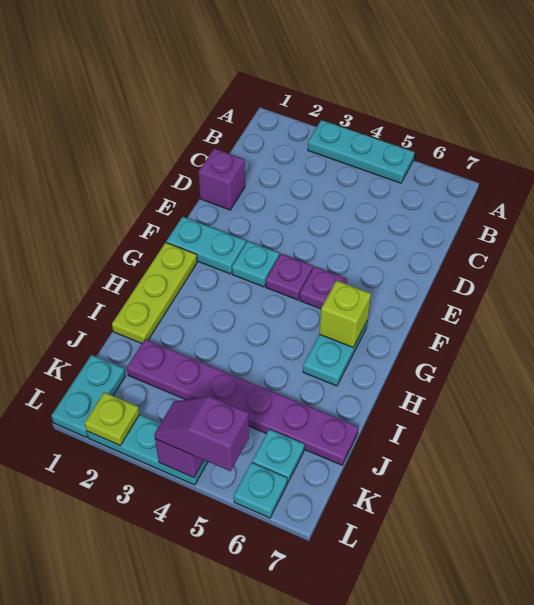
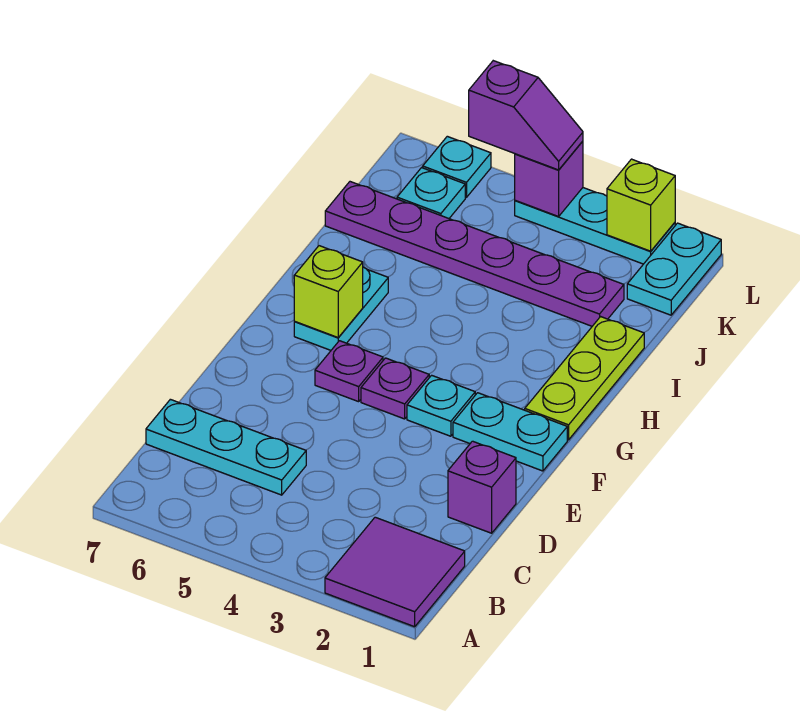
none -> purple tile A1:B2 level 1
cyan plate A3:A5 level 1 -> cyan plate C5:C7 level 1
lime plate L2 level 2 -> lime brick L2 level 2

